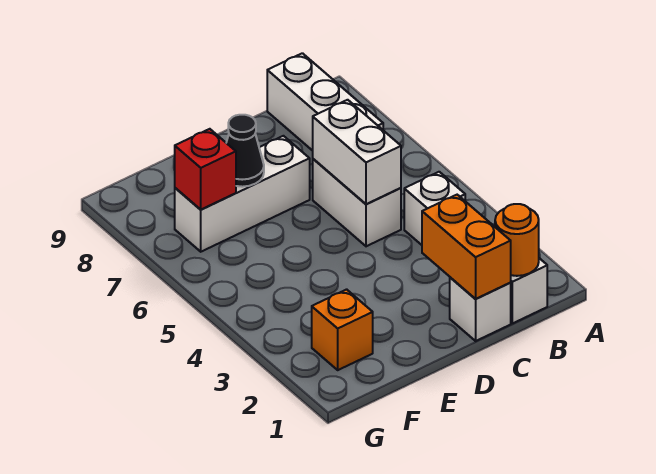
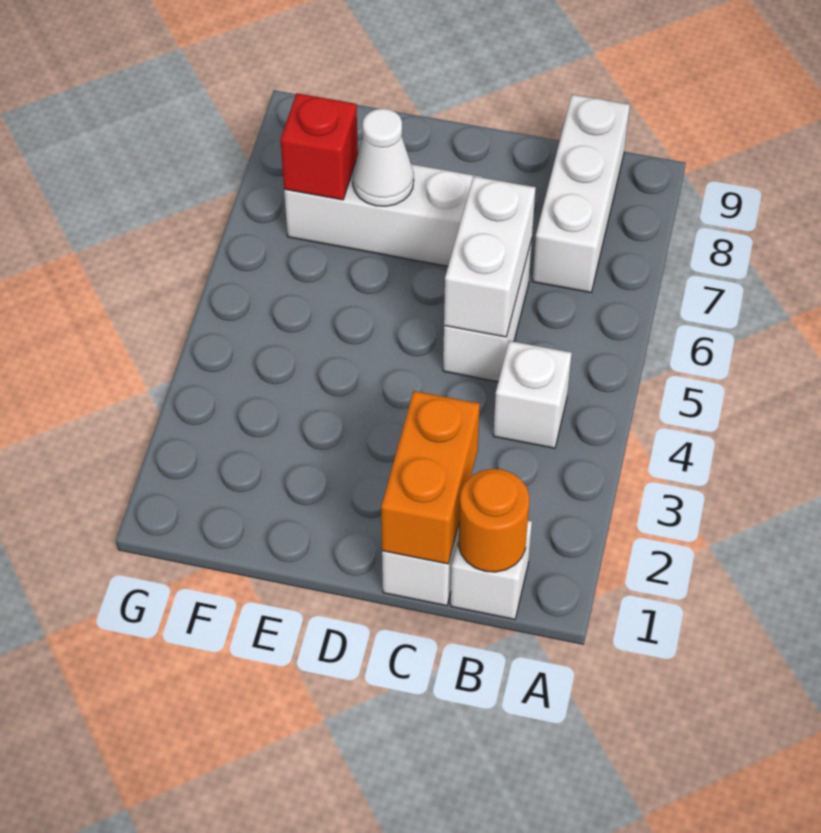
black cone E7 level 2 -> white cone E7 level 2
orange brick F2 level 1 -> none

